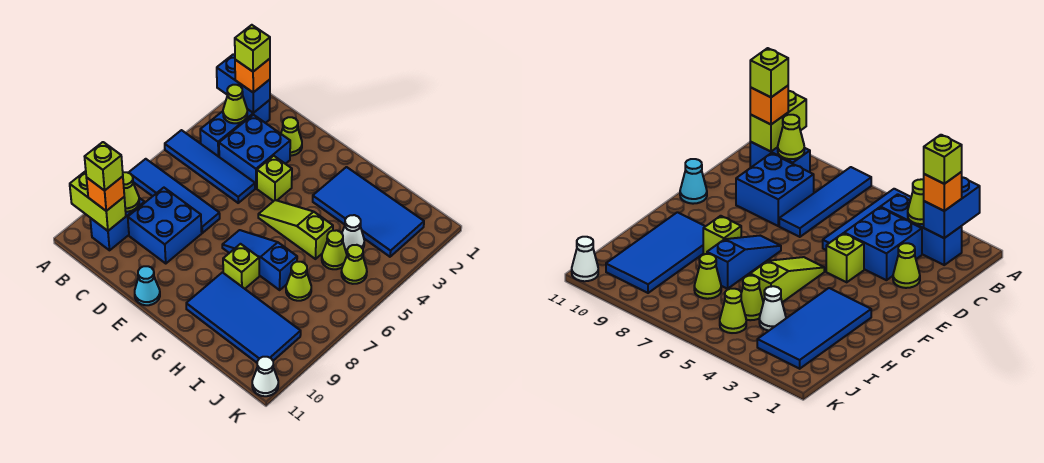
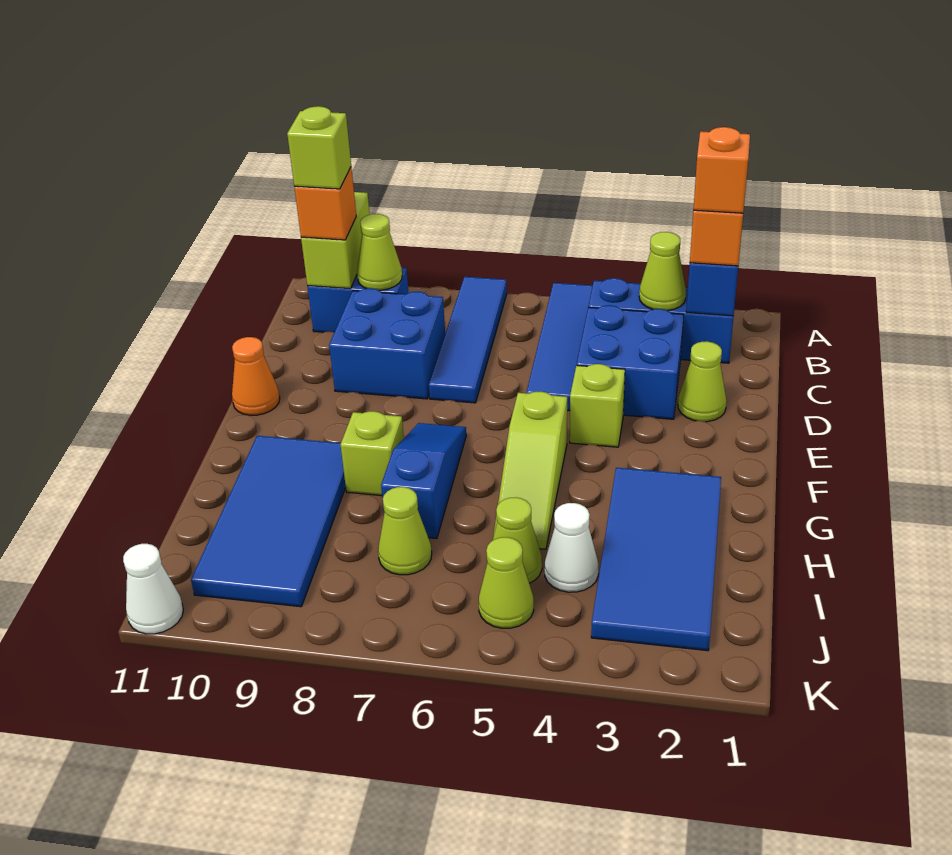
lime brick B2 level 4 -> orange brick B2 level 4
cyan cone E11 level 1 -> orange cone E11 level 1
lime slope F5:H5 level 1 top H -> lime slope F5:H5 level 1 top F

